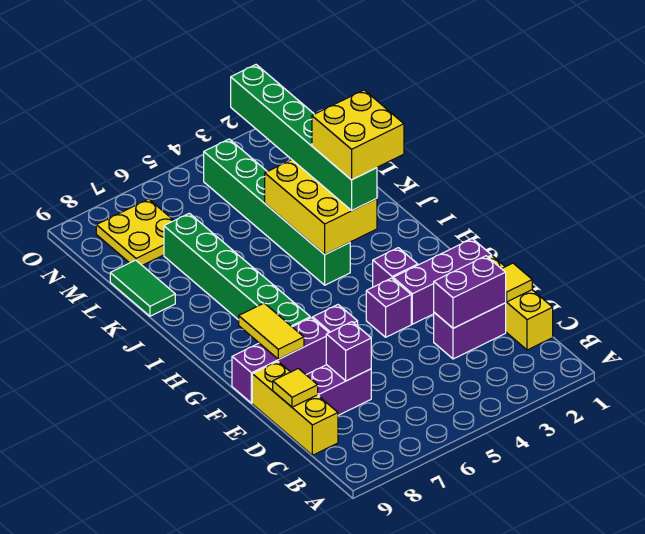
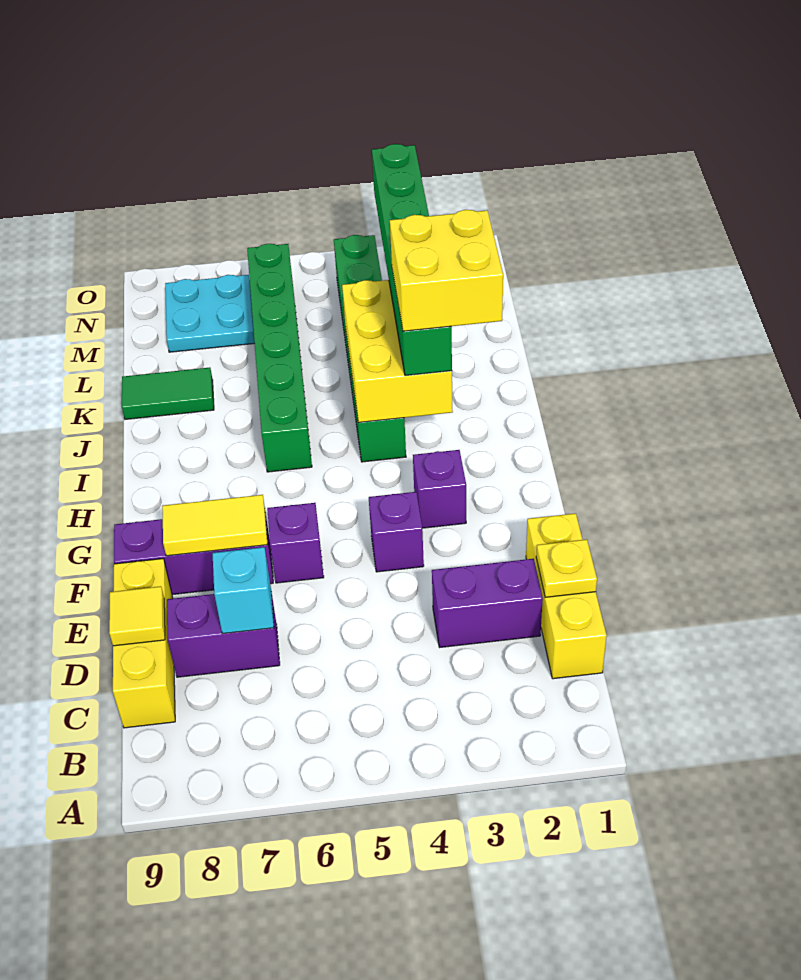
yellow tile D1 level 2 -> yellow plate D1 level 2
purple brick D2:D3 level 2 -> none
purple brick D7 level 2 -> cyan brick D7 level 2
purple brick F1:F3 level 1 -> none
yellow tile F8:G8 level 2 -> yellow tile F7:F8 level 2
green brick G7:L7 level 1 -> green brick I6:N6 level 1
green tile K9:L9 level 1 -> green tile K8:K9 level 1
yellow plate M7:N8 level 1 -> cyan plate M7:N8 level 1

